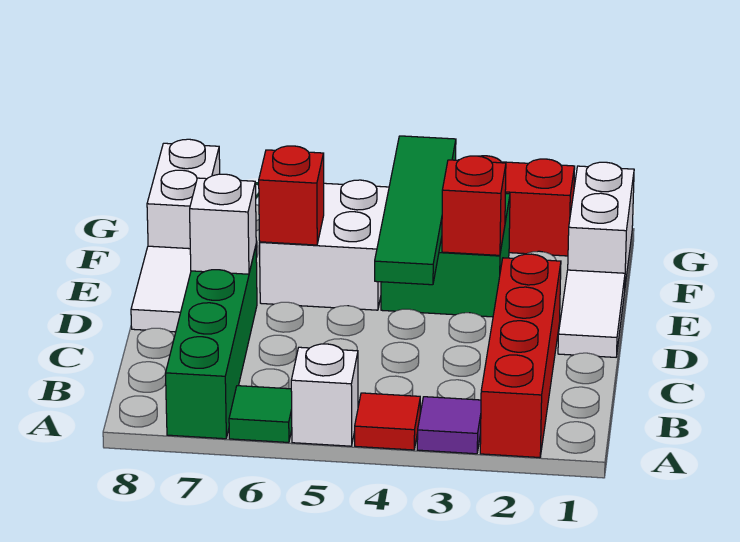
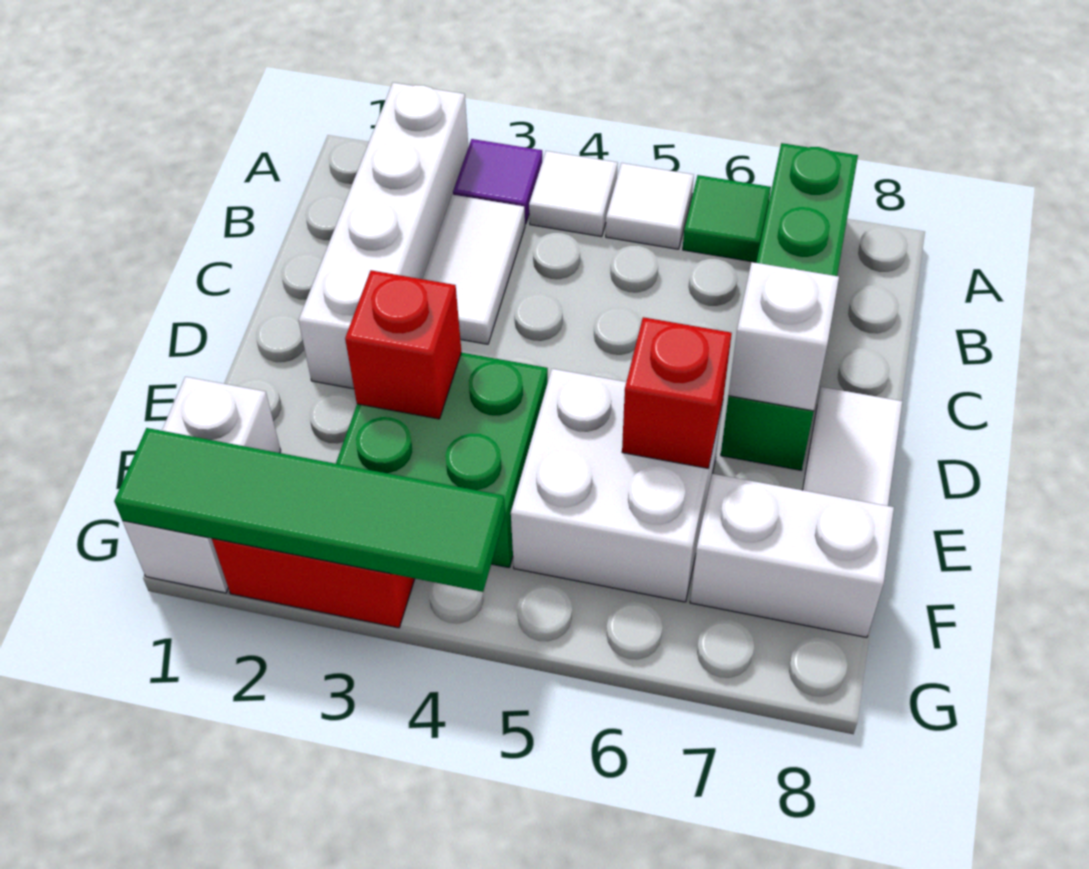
red brick A2:D2 level 1 -> white brick A2:D2 level 1
red tile A4 level 1 -> white tile A4 level 1
white brick A5 level 1 -> white tile A5 level 1
white tile D1:E1 level 1 -> white tile B3:C3 level 1
green tile D4:G4 level 2 -> green tile G1:G4 level 2
white brick F8:G8 level 1 -> white brick F7:F8 level 1

